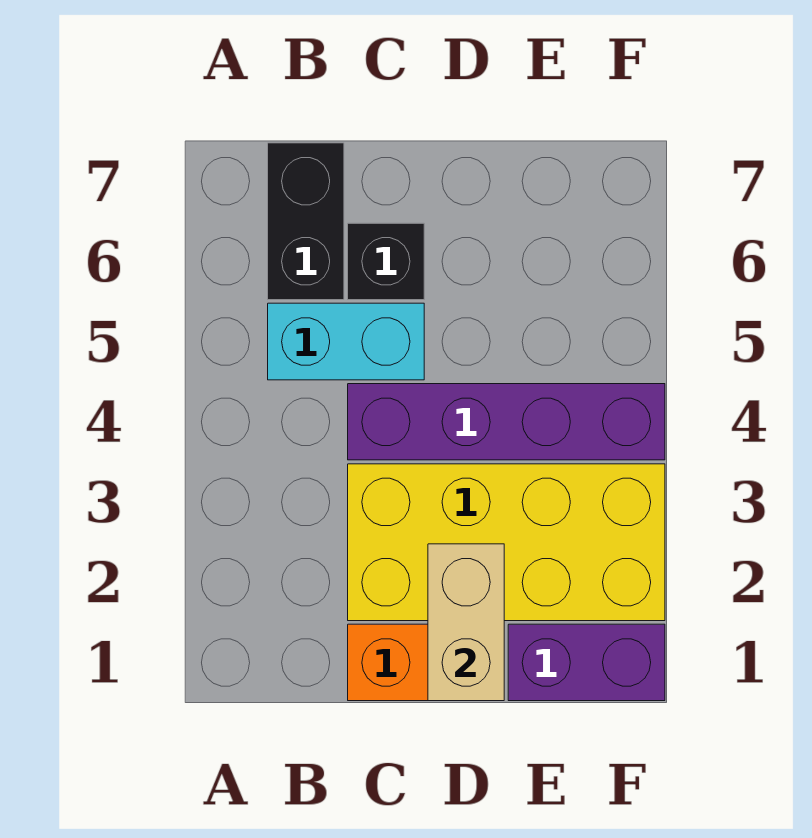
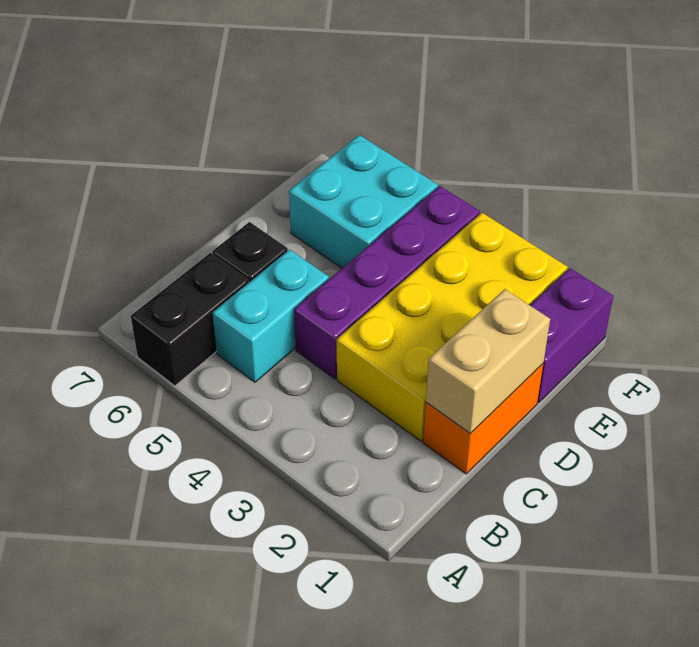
black brick B6:B7 level 1 -> black brick A6:B6 level 1
tan brick D1:D2 level 2 -> tan brick C1:D1 level 2
none -> cyan brick E5:F6 level 1

